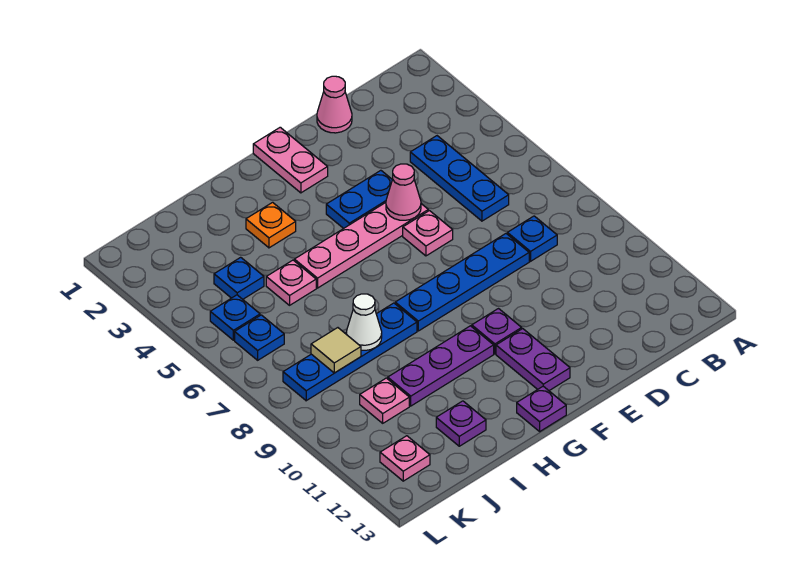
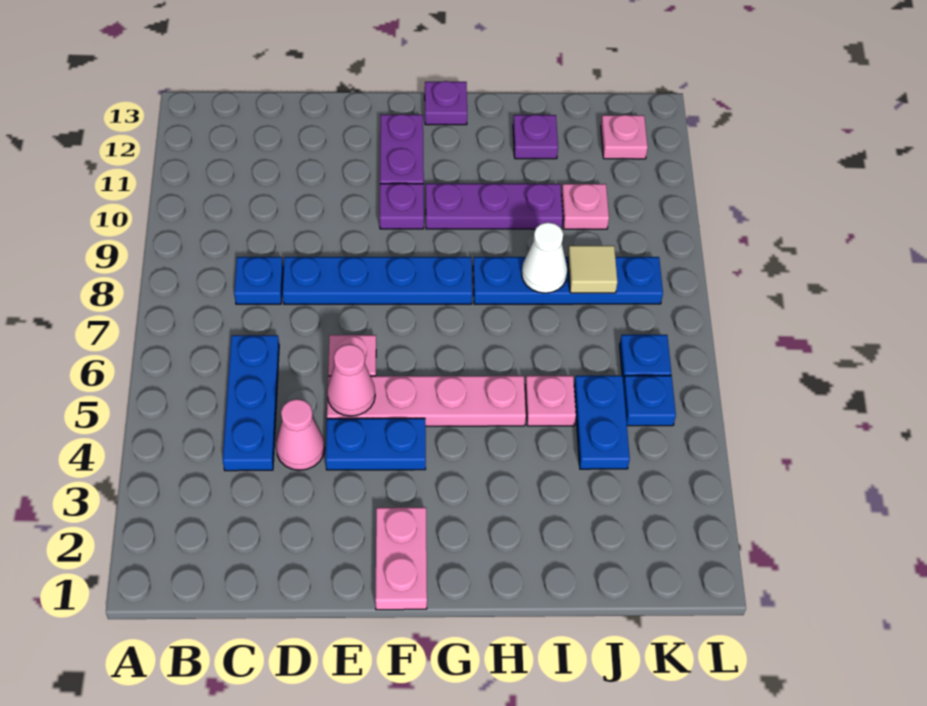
pink cone D1 level 1 -> pink cone D4 level 1
orange plate H3 level 1 -> none
blue plate J4 level 1 -> blue plate J4:J5 level 1

